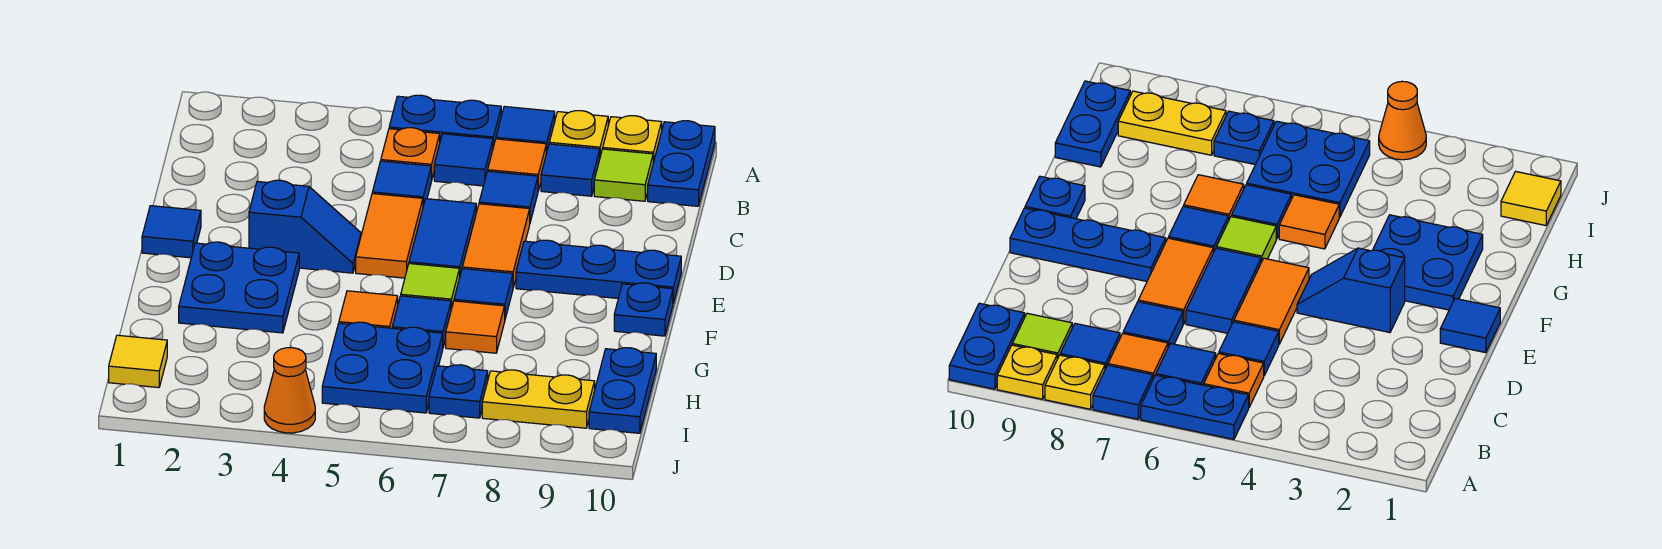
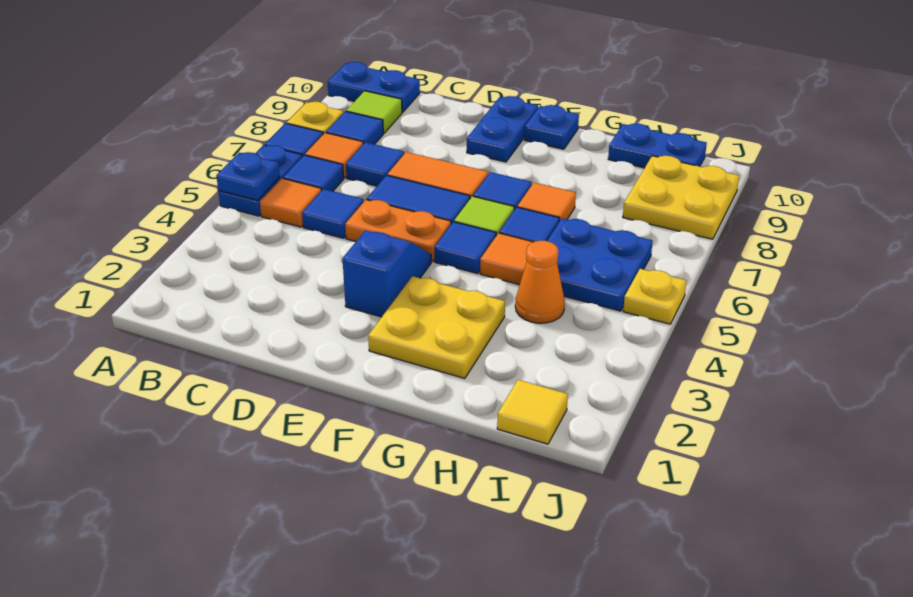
yellow plate A9 level 1 -> yellow plate J5 level 1
orange plate B5 level 1 -> orange tile B5 level 1
orange tile D5:E5 level 1 -> orange plate D5:E5 level 1
blue tile E1 level 1 -> blue tile F5 level 1
blue plate E8:E10 level 1 -> blue plate E9:E10 level 1
blue plate F2:G3 level 1 -> yellow plate F2:G3 level 1
blue plate I7 level 1 -> blue plate A5 level 2
yellow plate I8:I9 level 1 -> yellow plate I8:J9 level 1
orange cone J4 level 1 -> orange cone H4 level 1

